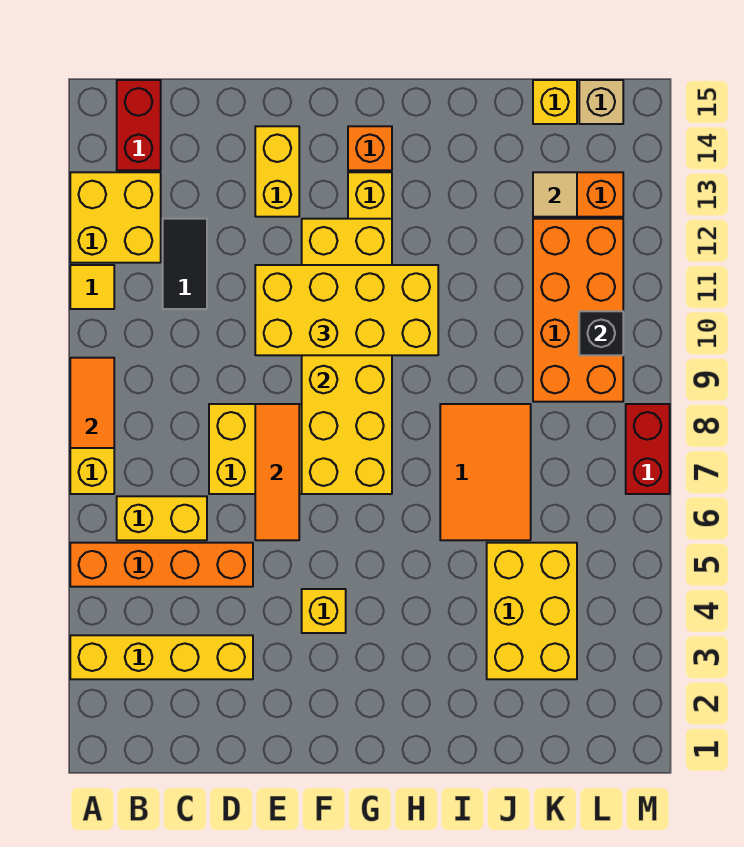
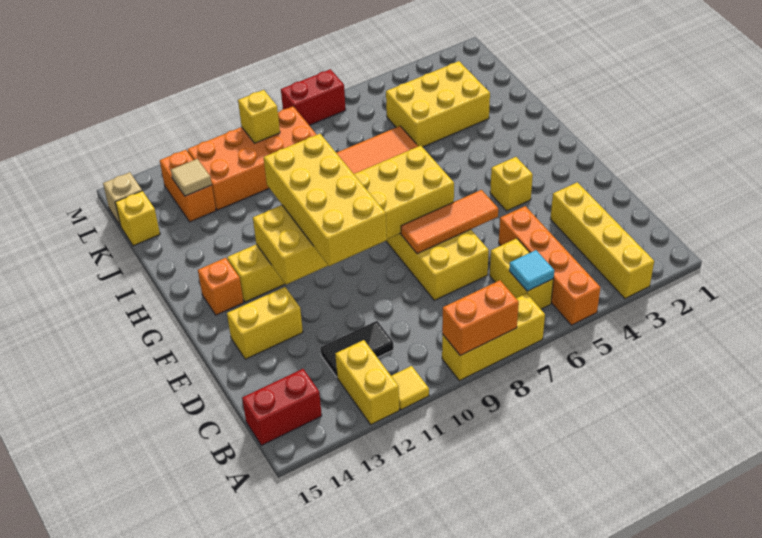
orange tile A8:A9 level 2 -> orange brick A8:A9 level 2
yellow brick A12:B13 level 1 -> yellow brick A12:B12 level 1
none -> cyan tile B6 level 2
black brick L10 level 2 -> yellow brick L10 level 2

